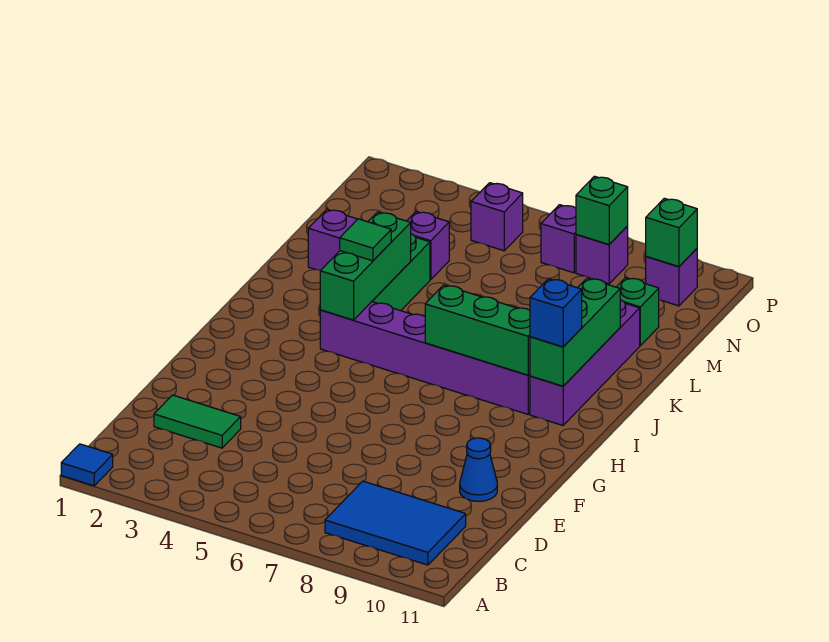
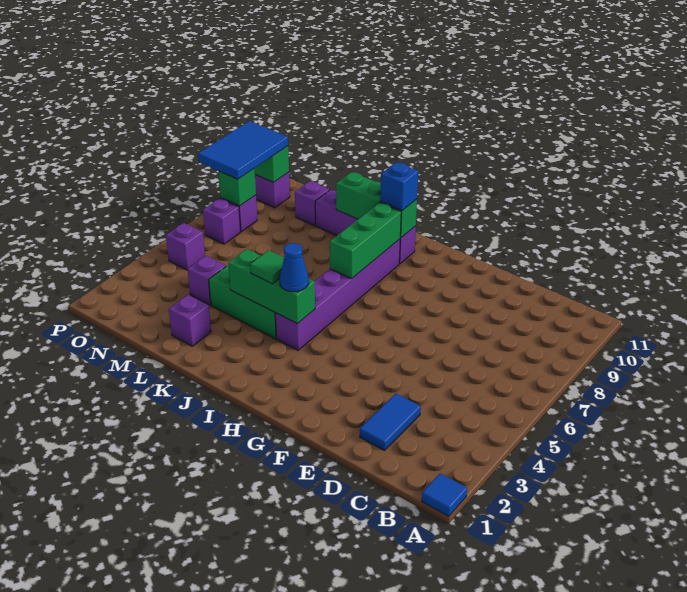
blue tile B8:C10 level 1 -> blue tile O8:P10 level 3
green tile D2:D3 level 1 -> blue tile D2:D3 level 1
blue cone E10 level 1 -> blue cone I4 level 3
green brick M10 level 1 -> purple brick M10 level 1

